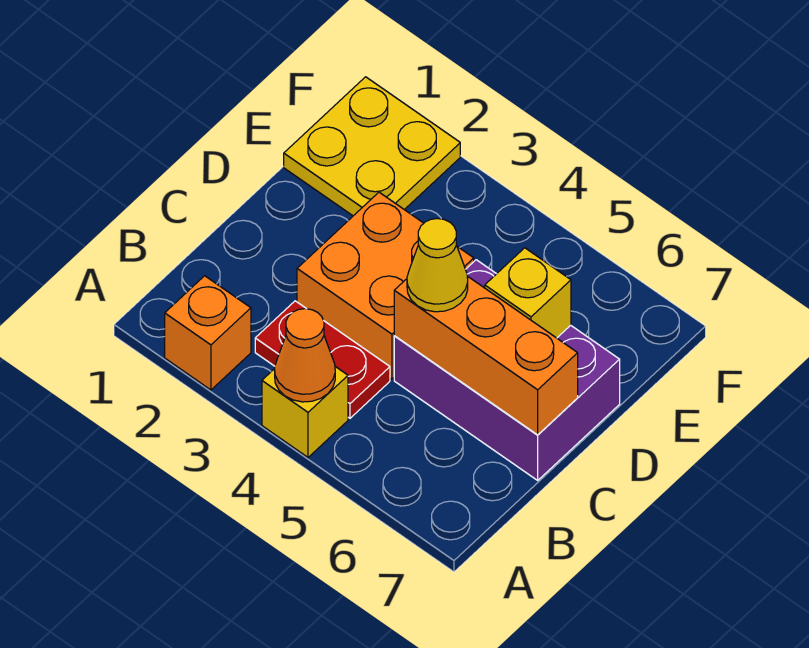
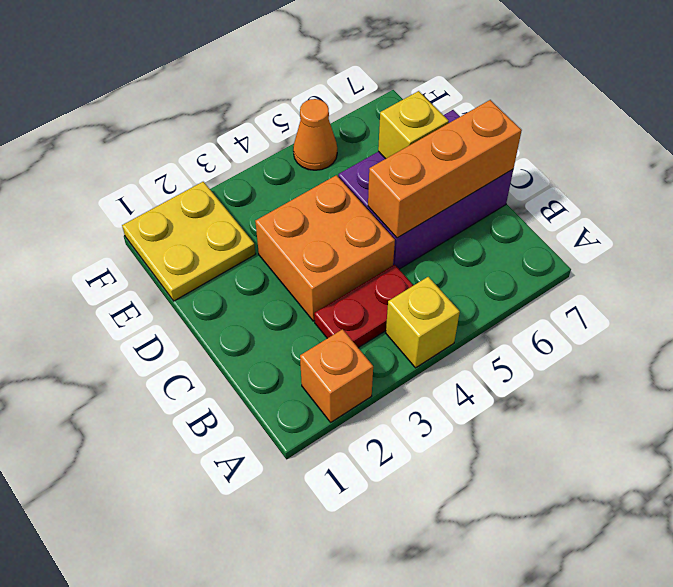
orange cone A4 level 2 -> orange cone F5 level 1
yellow cone C5 level 3 -> none

